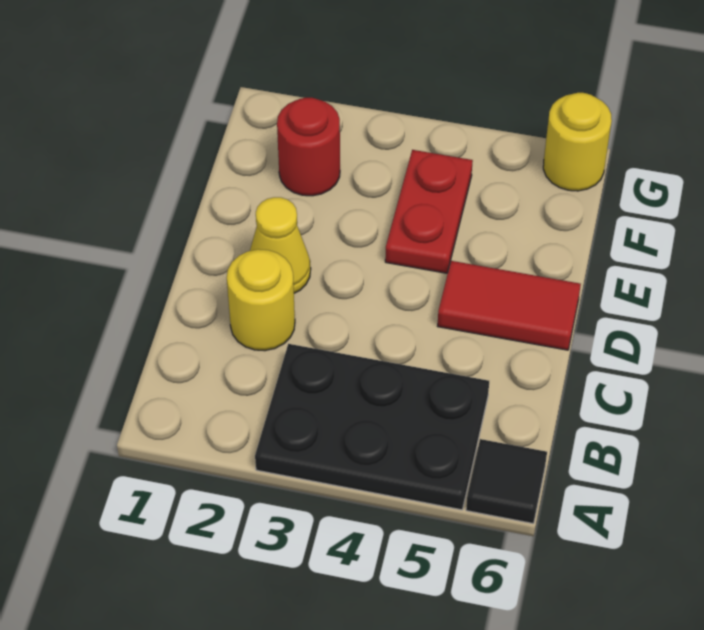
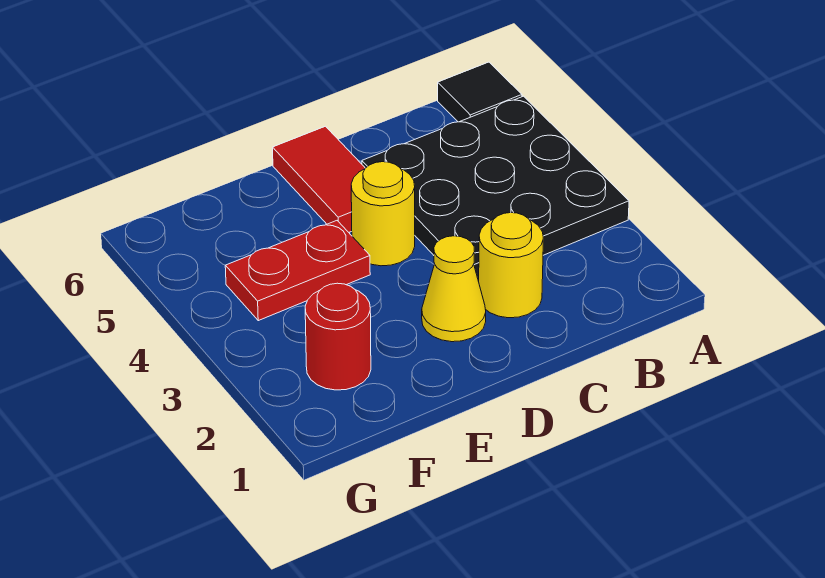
black plate A3:B5 level 1 -> black plate A3:C5 level 1
yellow round brick G6 level 1 -> yellow round brick D4 level 1

